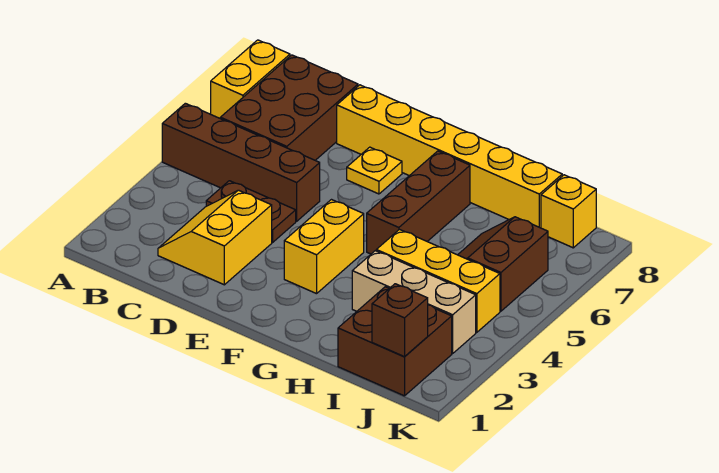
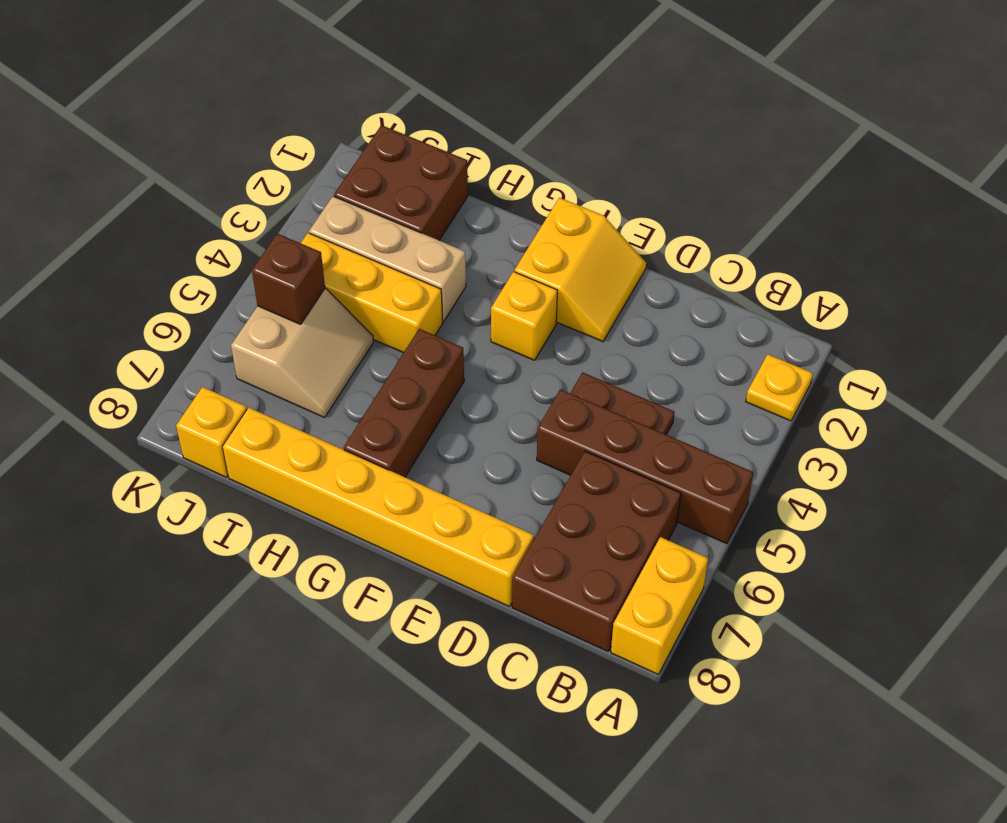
yellow slope C2:D3 level 1 top D -> yellow slope E1:F2 level 1 top F
yellow plate E7 level 1 -> yellow plate A2 level 1
yellow brick F3:F4 level 1 -> yellow brick F3 level 1
brown slope I5:J6 level 1 top J -> tan slope I5:J6 level 1 top J
brown brick J1 level 2 -> brown brick J5 level 2

